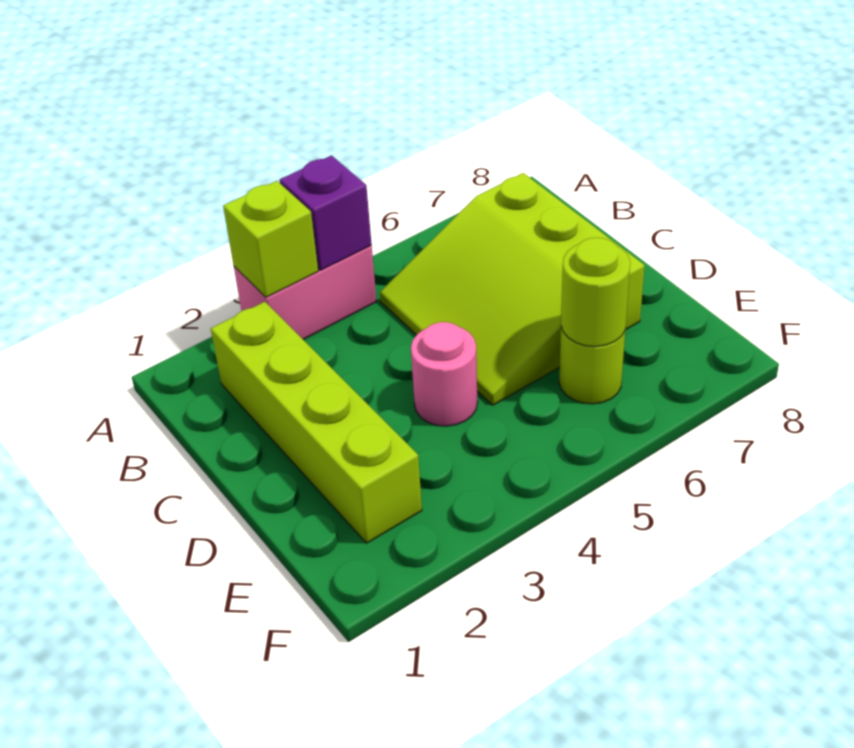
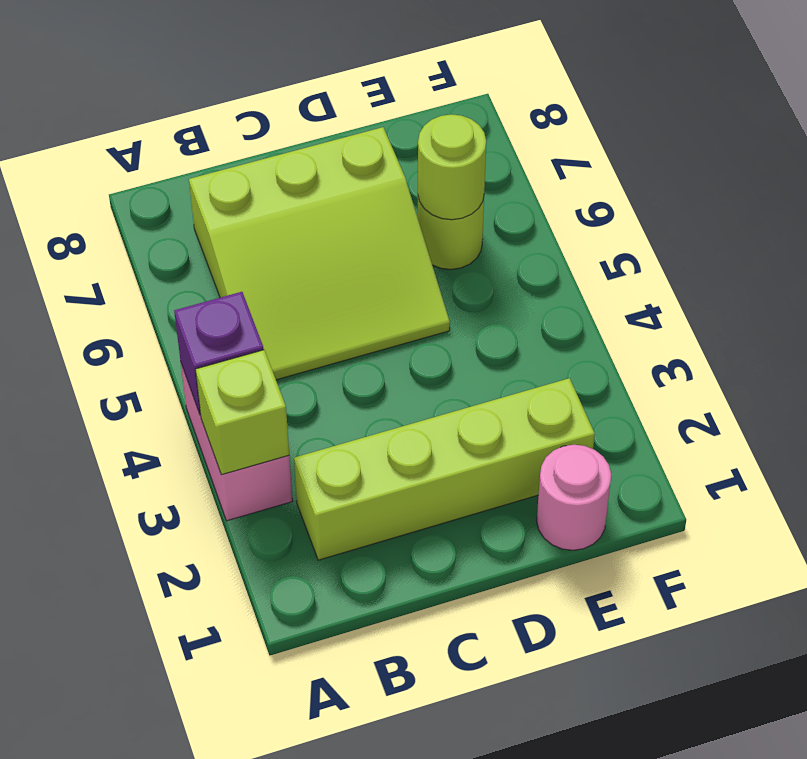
pink round brick D4 level 1 -> pink round brick E1 level 1

